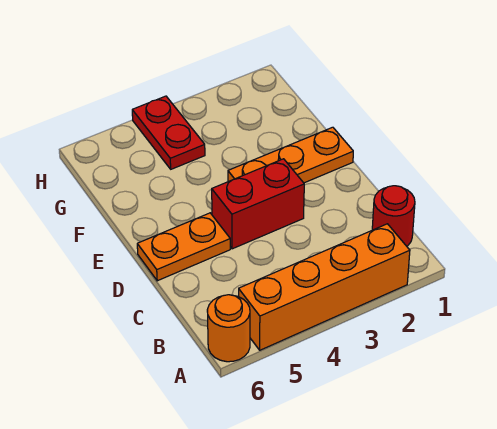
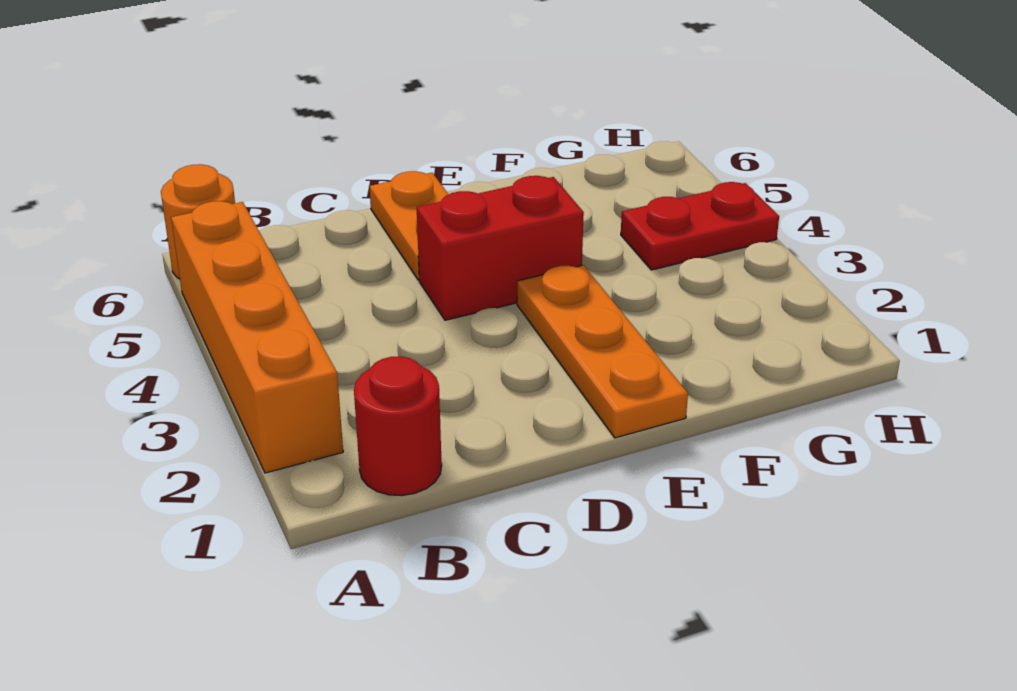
red brick D3:D4 level 1 -> red brick D4:E4 level 1

